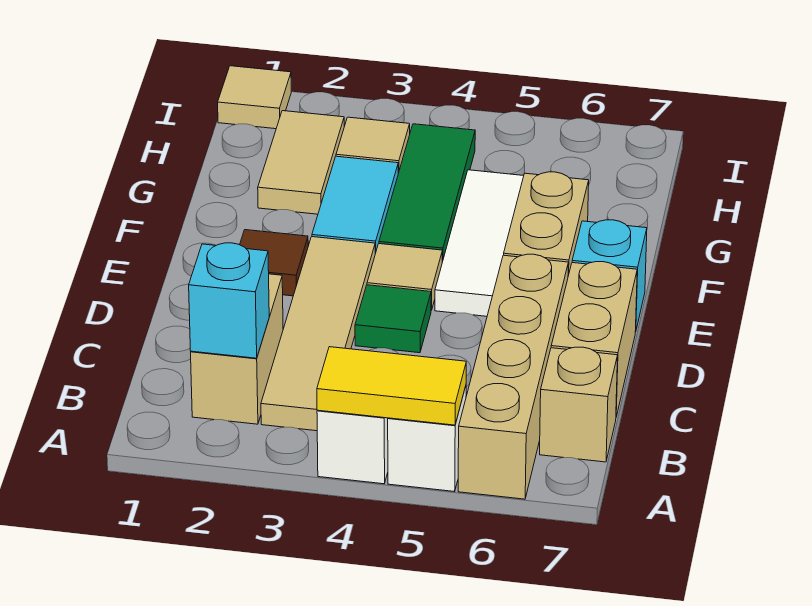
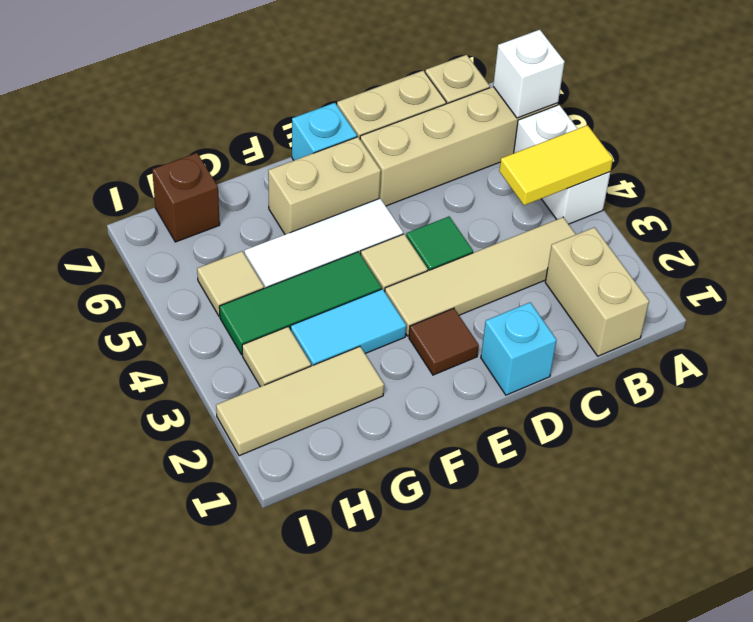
yellow tile A4:A5 level 2 -> yellow tile A4:B4 level 2
none -> white brick A6 level 2
tan brick B2:C2 level 1 -> tan brick B1:B2 level 1
cyan brick B2 level 2 -> cyan brick D1 level 1
tan tile G2:H2 level 1 -> tan tile G2:I2 level 1
none -> brown brick H7 level 1
tan tile I1 level 1 -> tan tile H5 level 1

